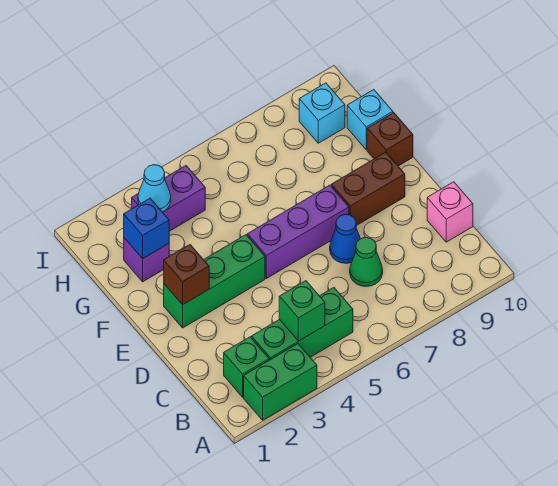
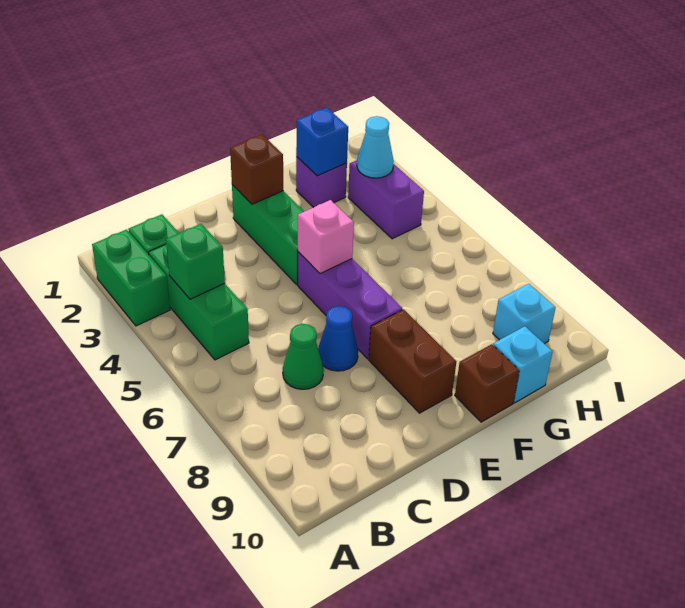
pink brick C10 level 1 -> pink brick E5 level 2

